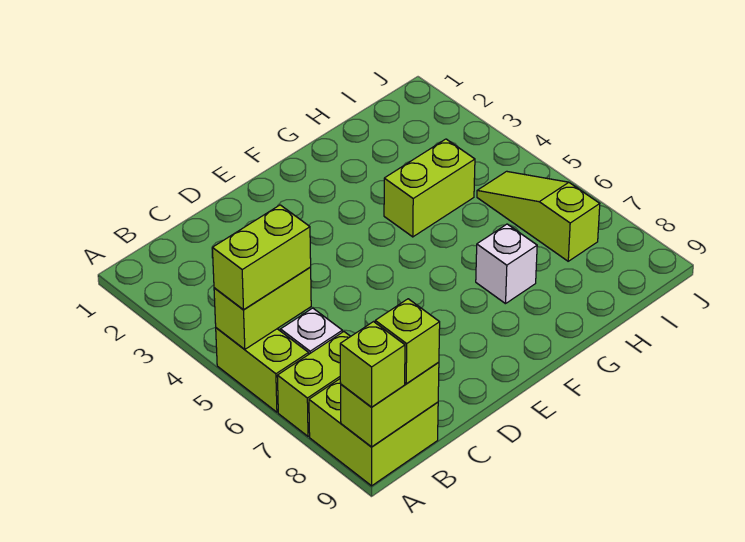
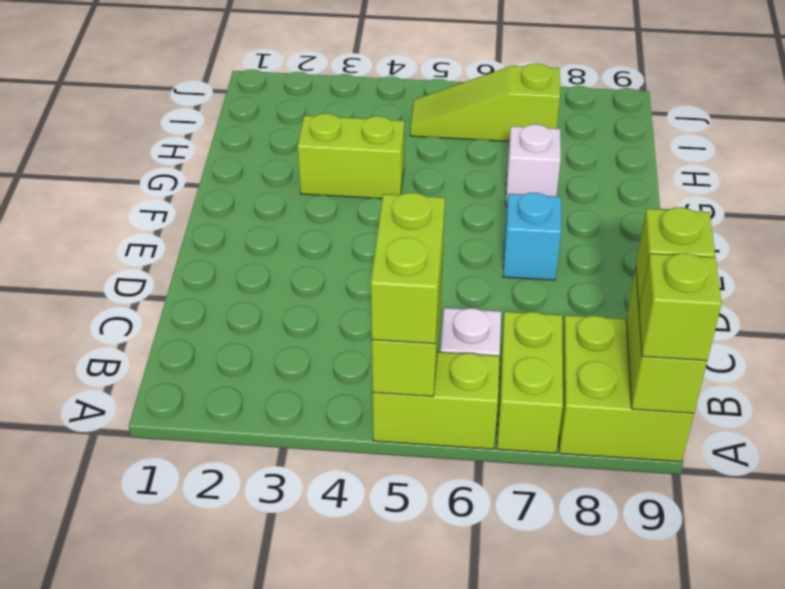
none -> cyan brick E7 level 1
lime brick G4:H4 level 1 -> lime brick G3:G4 level 1

